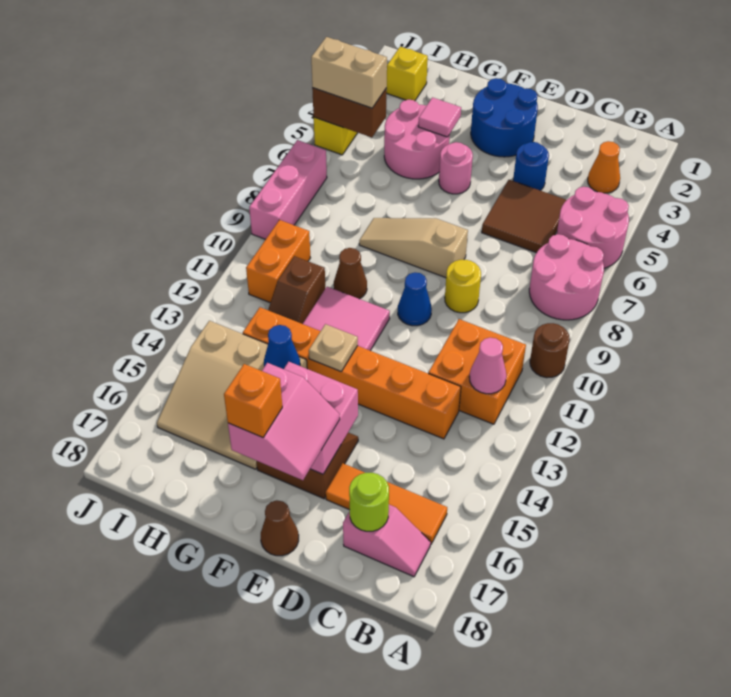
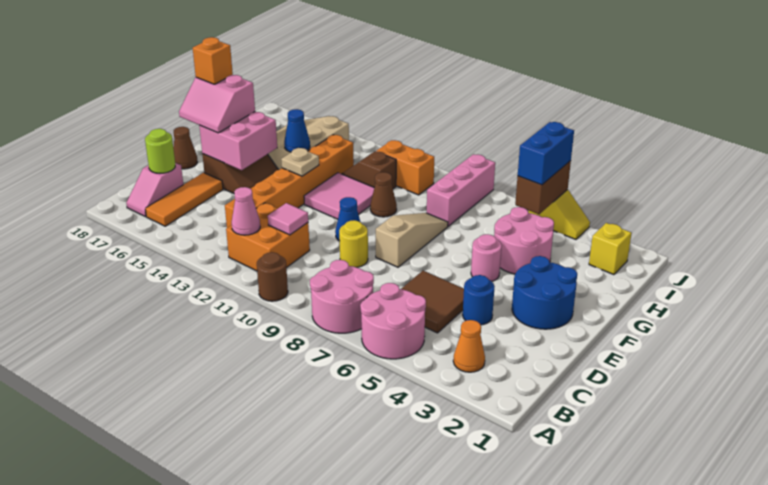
pink tile G4 level 2 -> pink tile C11 level 2
tan brick I5:J5 level 3 -> blue brick I5:J5 level 3
pink brick J7:J9 level 1 -> pink brick H8:J8 level 1

